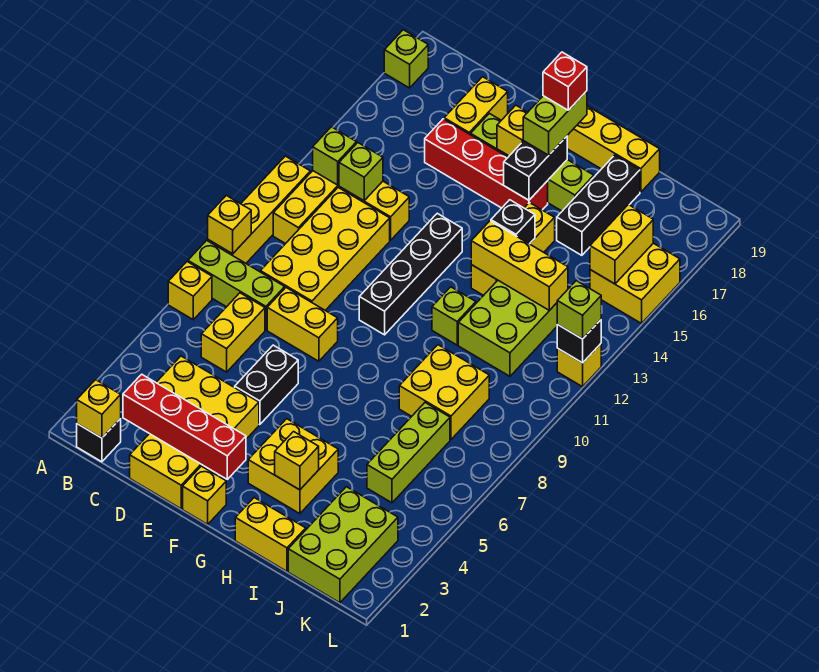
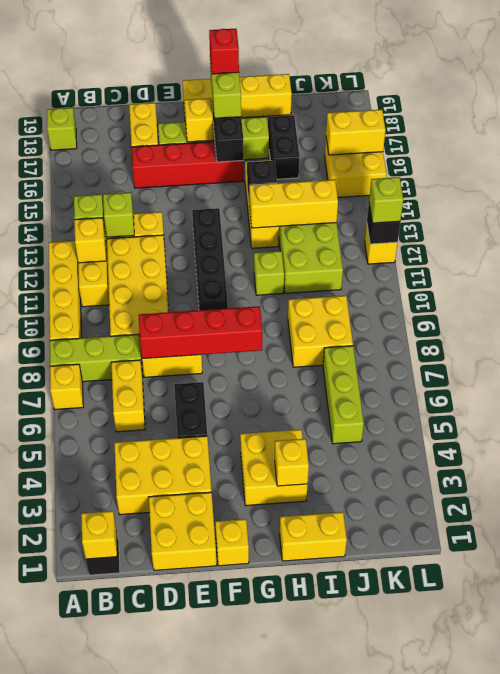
yellow brick A9 level 2 -> yellow brick B12 level 2
red brick C2:F2 level 2 -> red brick D8:G8 level 2
black brick I16:I18 level 1 -> black brick I16:I17 level 1
lime brick J1:K3 level 1 -> none
yellow brick K15:K16 level 2 -> yellow brick K16:L16 level 2

